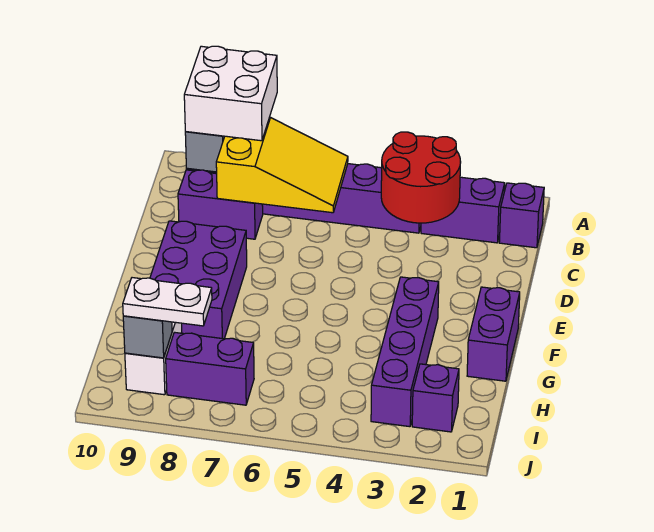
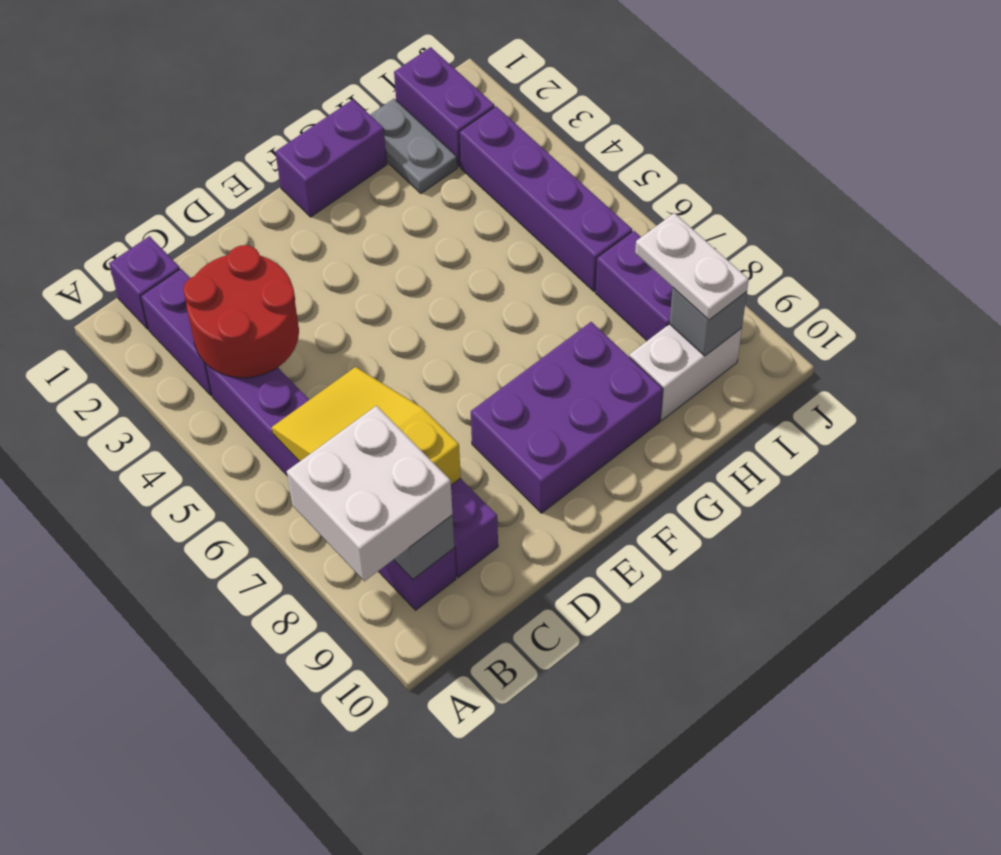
purple brick F3:I3 level 1 -> purple brick I3:I6 level 1
none -> grey plate H1:H2 level 1
purple brick I2 level 1 -> purple brick I1:I2 level 1

